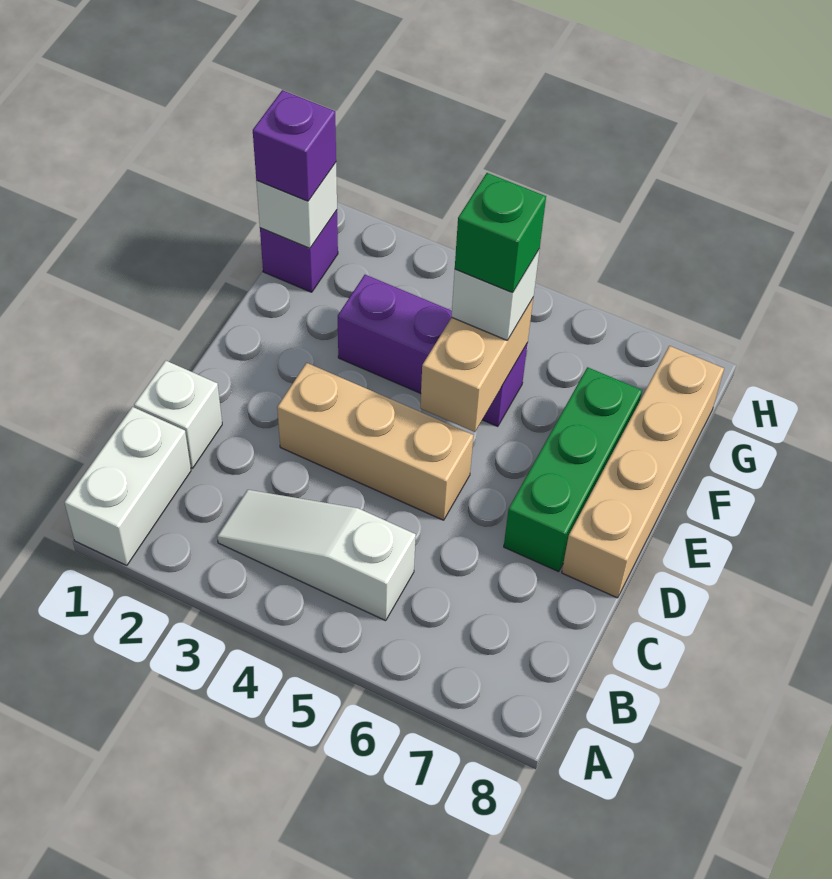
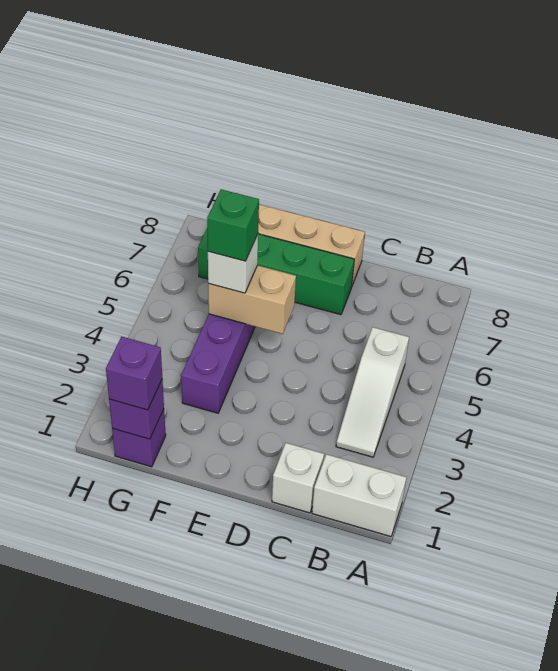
tan brick D3:D5 level 1 -> none
green brick D7:F7 level 1 -> green brick D7:G7 level 1
white brick G1 level 2 -> purple brick G1 level 2

